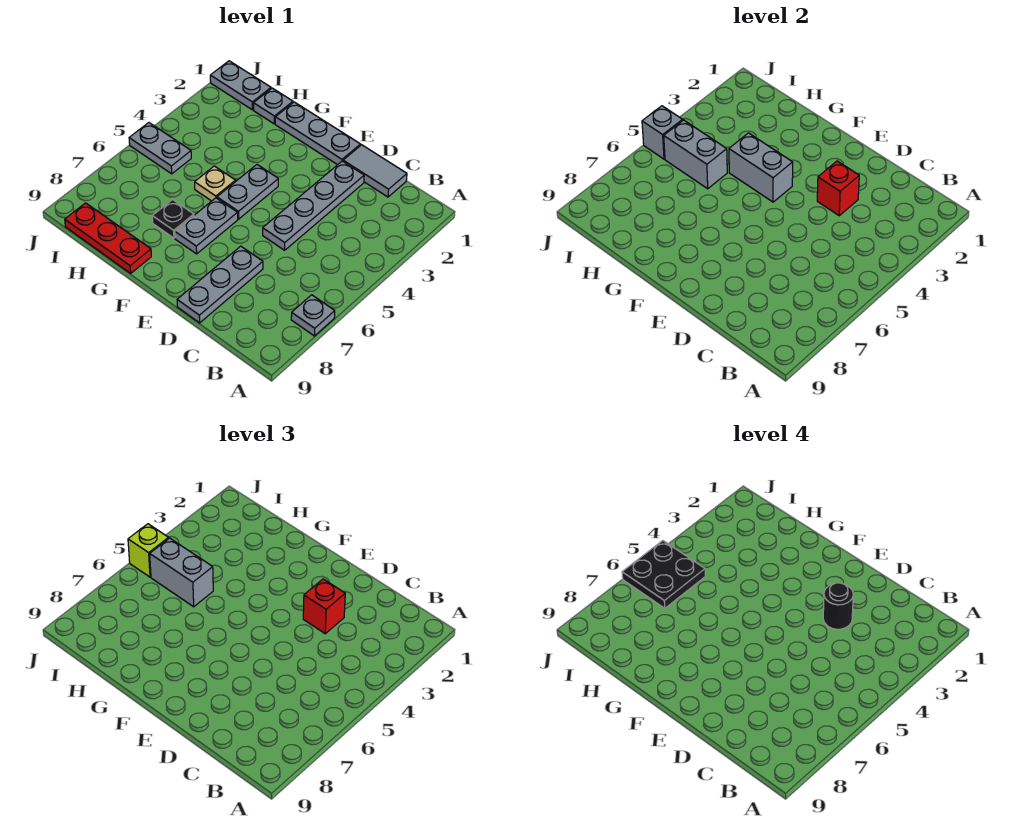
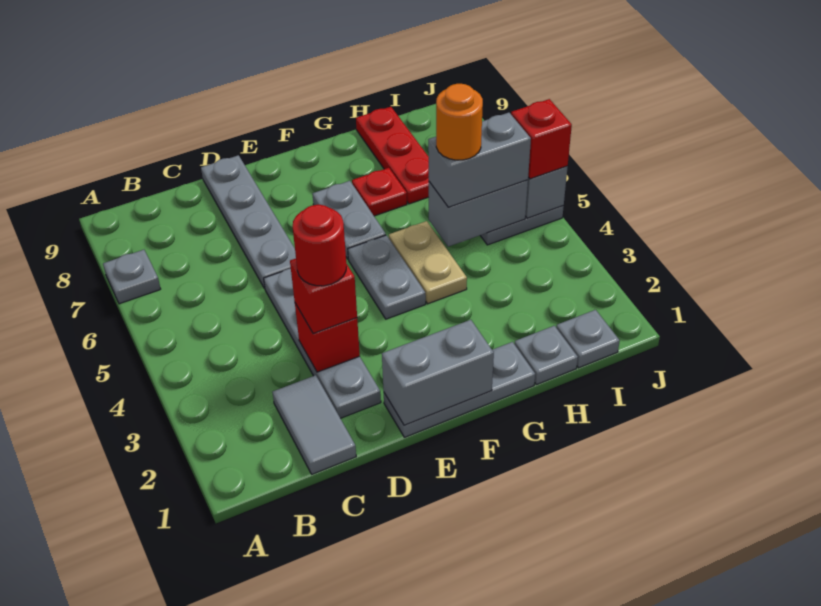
grey tile C1:D1 level 1 -> grey tile C1:C2 level 1
black round brick D3 level 4 -> red round brick D3 level 4
grey plate D7:D9 level 1 -> grey plate D6:D9 level 1
grey brick F4:G4 level 2 -> grey brick E1:F1 level 2
tan plate G5 level 1 -> tan plate G4:G5 level 1
black plate G7 level 1 -> red plate G7 level 1
red plate G9:I9 level 1 -> red plate H7:H9 level 1
none -> orange round brick H5 level 4
grey plate I1:J1 level 1 -> grey plate I1 level 1
black plate I5:J6 level 4 -> none
lime brick J5 level 3 -> red brick J5 level 3

